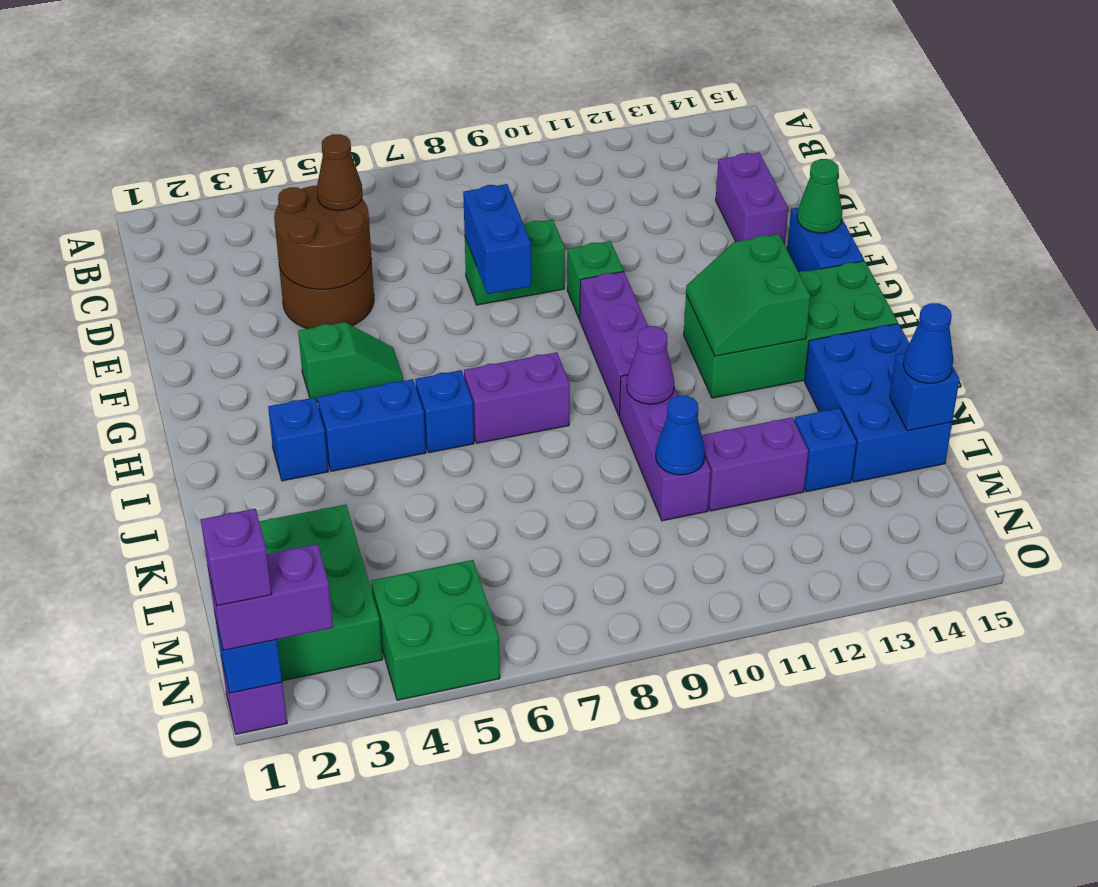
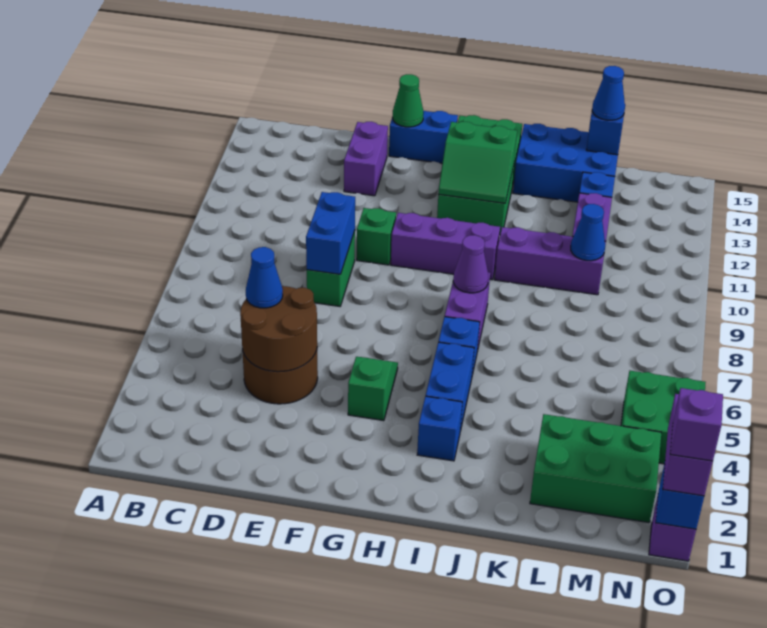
brown cone D5 level 3 -> blue cone D5 level 3
purple brick D14:E14 level 1 -> purple brick E13:E14 level 1
blue brick E8:F8 level 2 -> blue brick E8:E9 level 2
purple cone J10 level 2 -> purple cone I8 level 2

